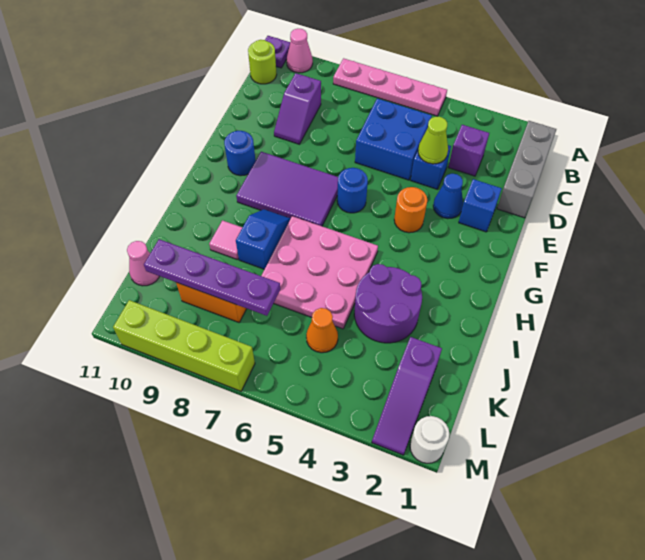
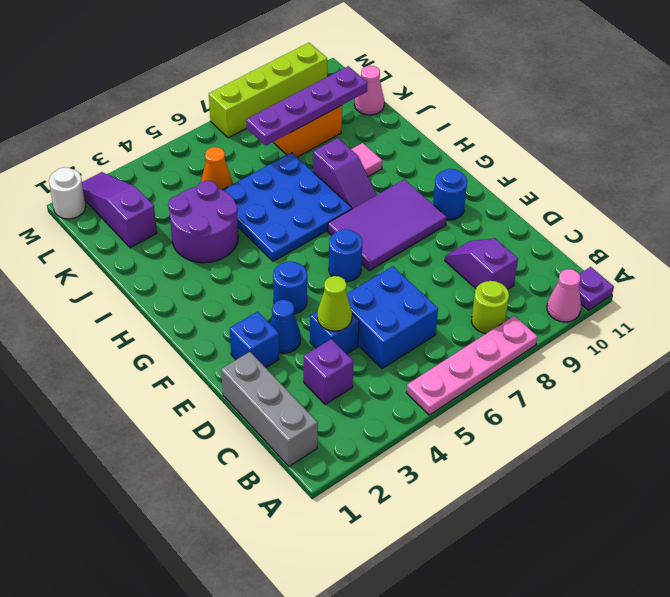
lime round brick B11 level 1 -> lime round brick B8 level 1
orange round brick F4 level 1 -> blue round brick F4 level 1
pink plate H5:J7 level 1 -> blue plate H5:J7 level 1
blue slope H8:I8 level 1 top I -> purple slope H8:I8 level 1 top I

